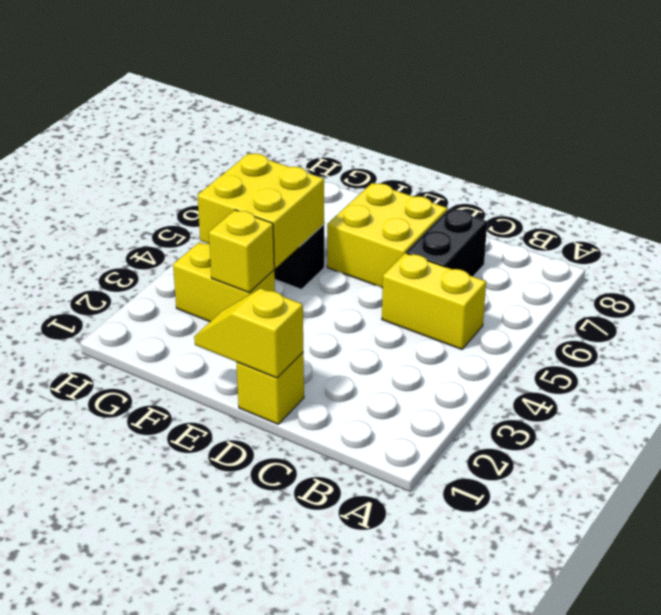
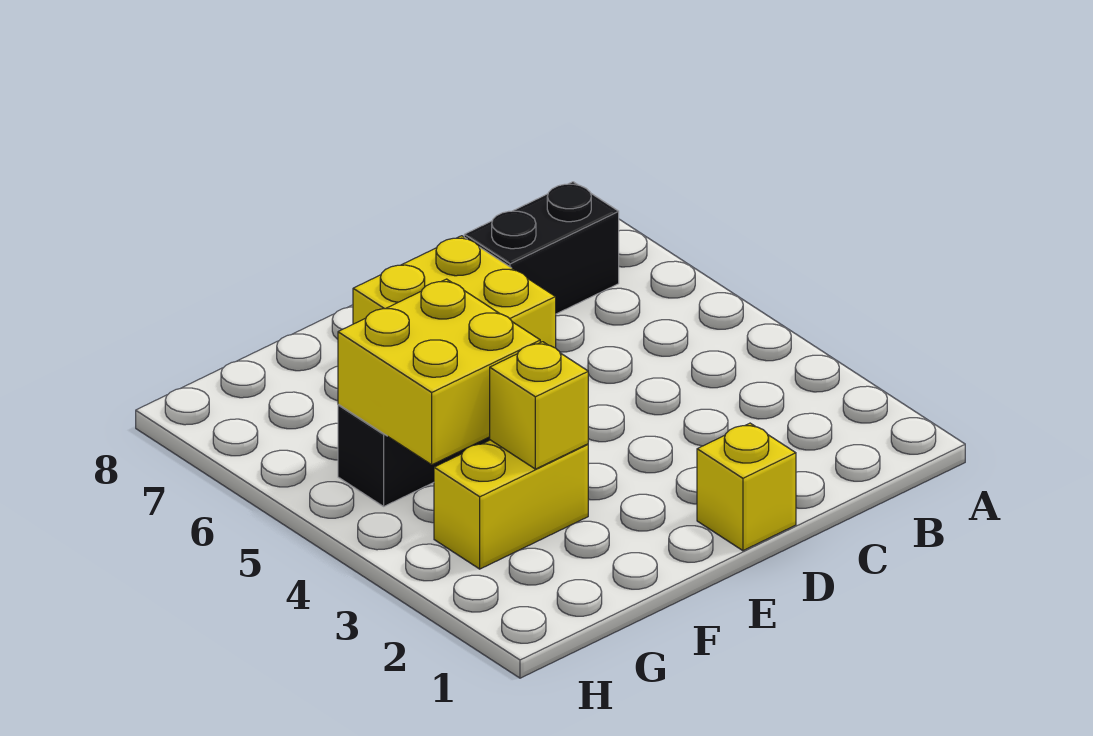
yellow brick B5:C5 level 1 -> none
black brick C6:C7 level 1 -> black brick B7:C7 level 1
yellow slope D1:E1 level 2 top D -> none

